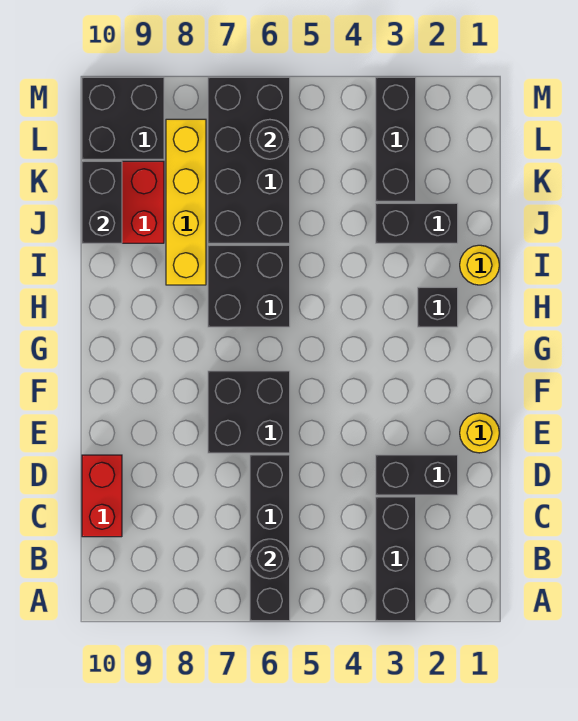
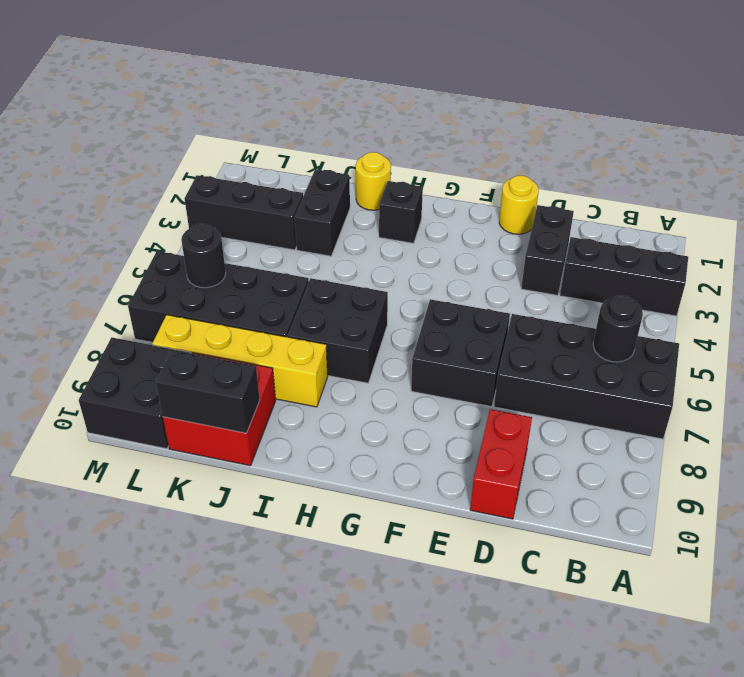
black brick A6:D6 level 1 -> black brick A6:D7 level 1
red brick C10:D10 level 1 -> red brick D9:D10 level 1

